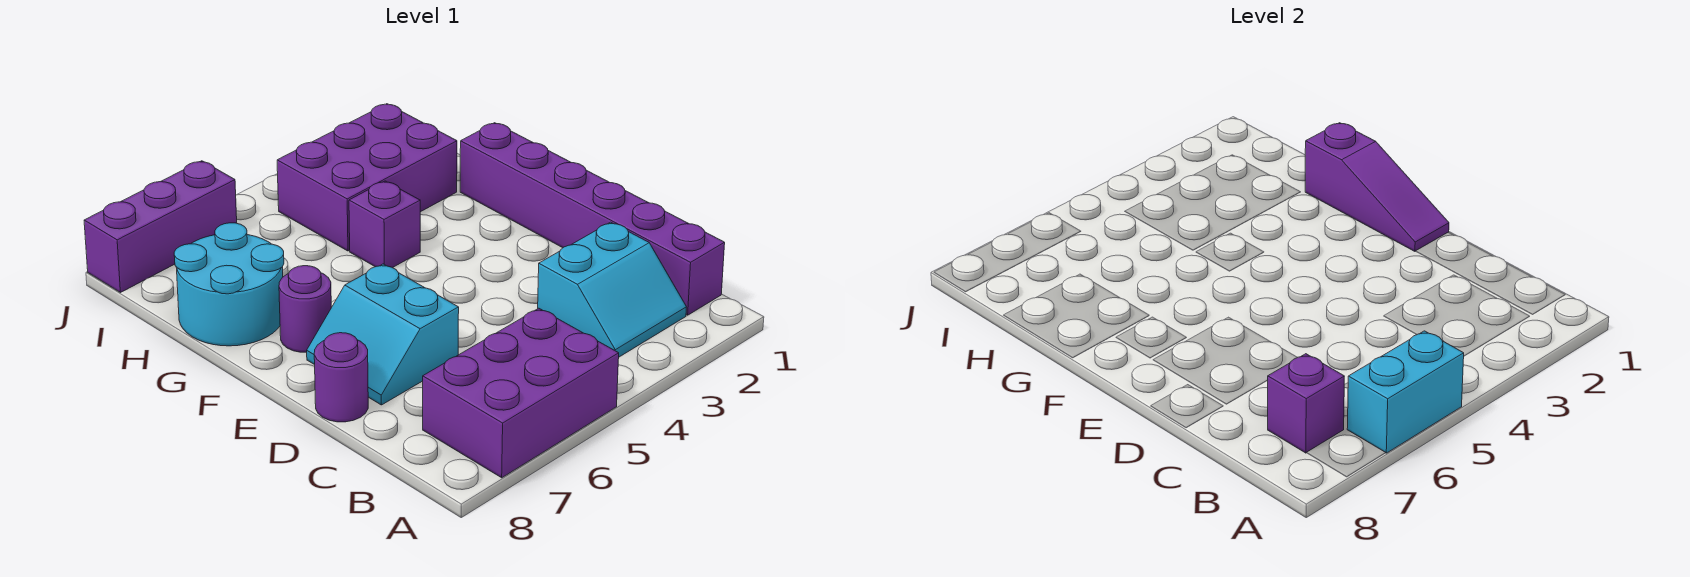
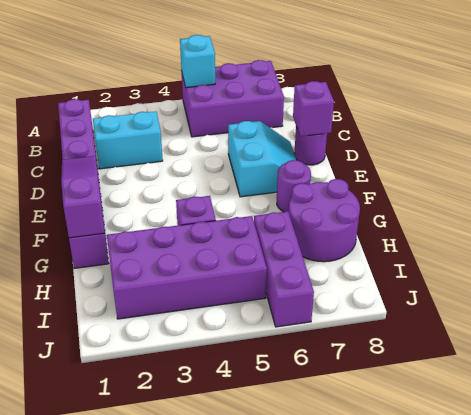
cyan brick A5:A6 level 2 -> cyan brick A5 level 2
purple brick B7 level 2 -> purple brick D8 level 2
cyan round brick G7:H8 level 1 -> purple round brick G7:H8 level 1
purple brick H2:I4 level 1 -> purple brick H2:I5 level 1
purple brick J6:J8 level 1 -> purple brick H6:J6 level 1

